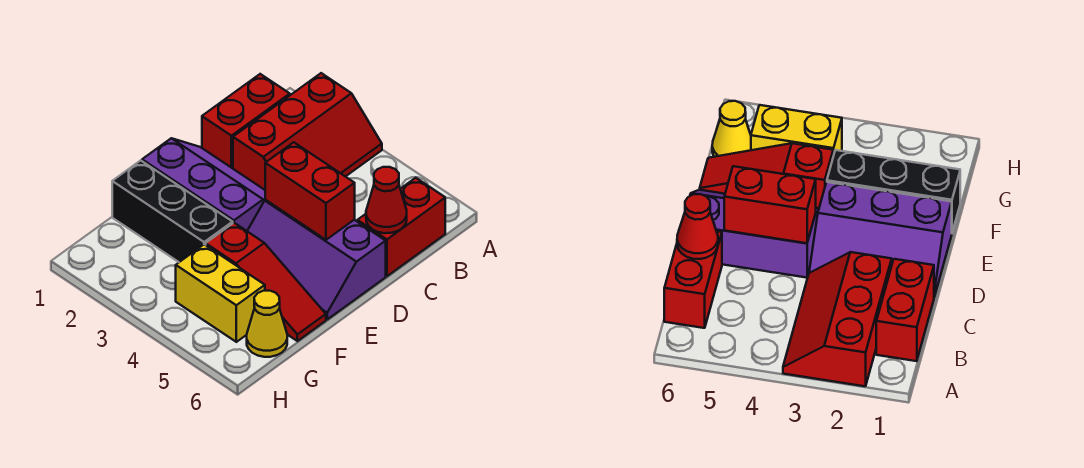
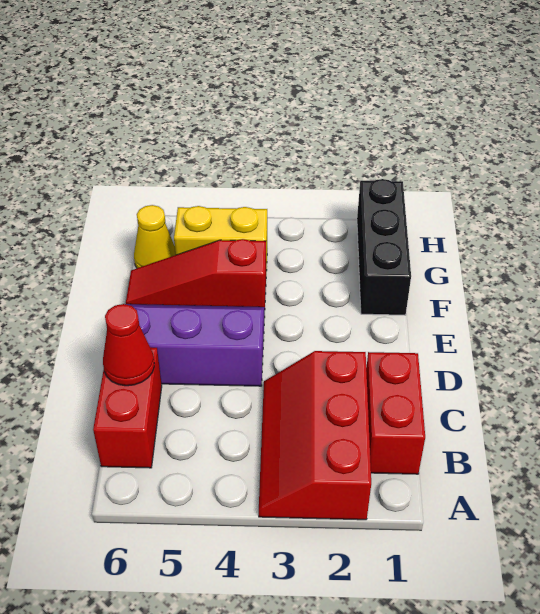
purple slope D1:E3 level 1 top E -> none
red brick D4:D5 level 2 -> none
black brick F1:F3 level 1 -> black brick F1:H1 level 1

